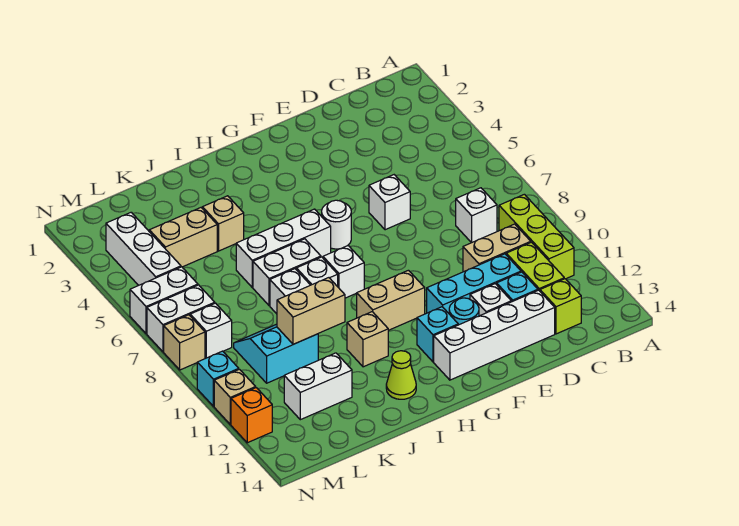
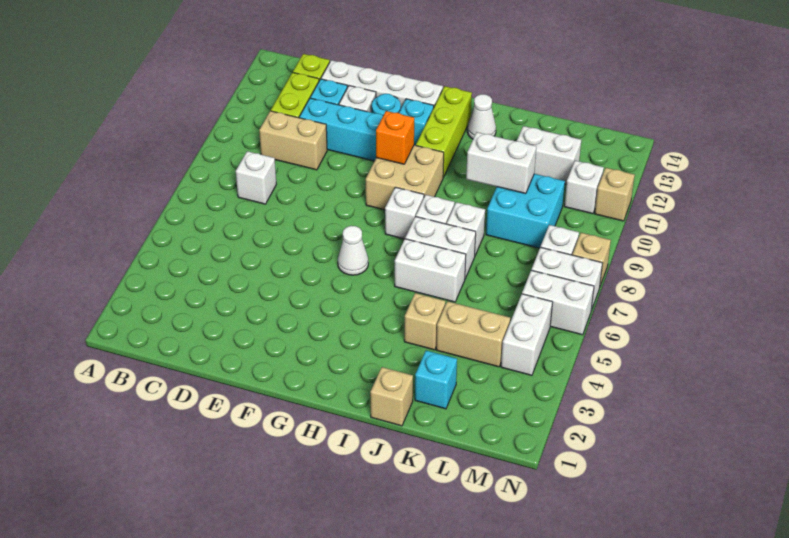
lime brick B9:B11 level 1 -> lime brick H11:H13 level 1
white brick E6 level 1 -> white brick M11 level 1
white round brick G6 level 1 -> white cone G6 level 1
tan brick G10:H10 level 1 -> tan brick G9:H10 level 1
white brick H6:J6 level 1 -> white brick I6:J6 level 1
tan brick I11 level 1 -> tan brick J1 level 1
lime cone I13 level 1 -> white cone I13 level 1
tan brick J10:K10 level 2 -> white brick J10:K10 level 2
cyan slope K9:L10 level 1 top 10 -> cyan brick K9:L10 level 1
white brick M3:M5 level 1 -> white brick M4:M5 level 1
cyan brick N10 level 1 -> cyan brick K2 level 1
orange brick N12 level 1 -> orange brick G10 level 2

